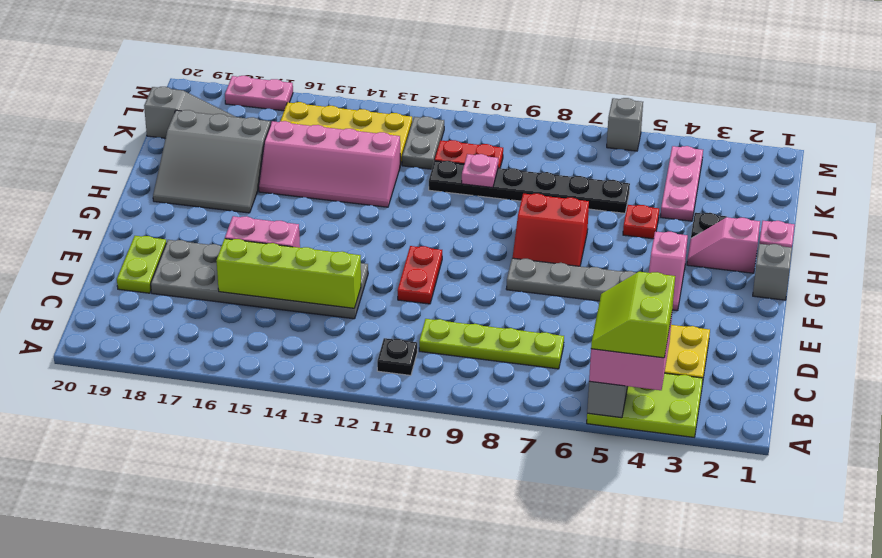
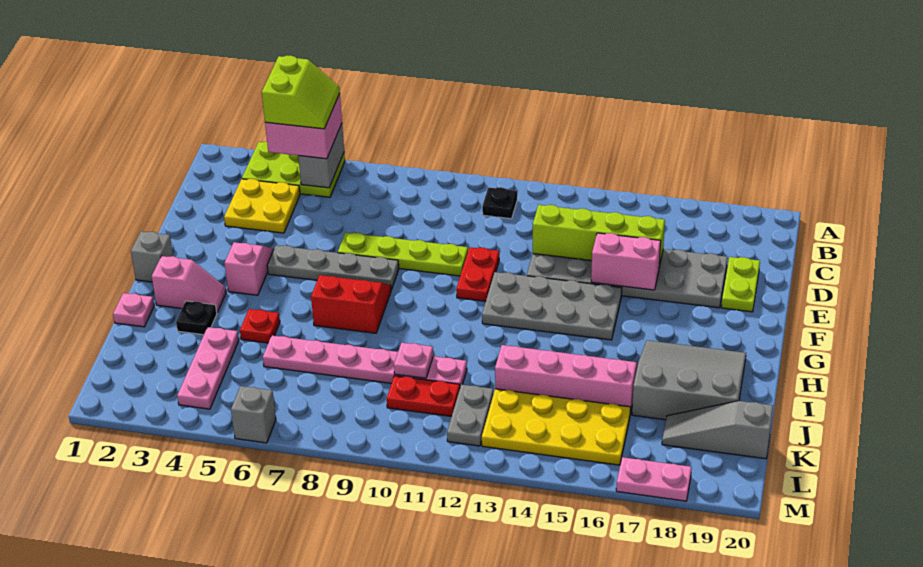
lime plate C7:C10 level 1 -> lime plate E7:E10 level 1
none -> grey plate F12:G15 level 1
black plate J6:J11 level 1 -> pink plate J6:J11 level 1

